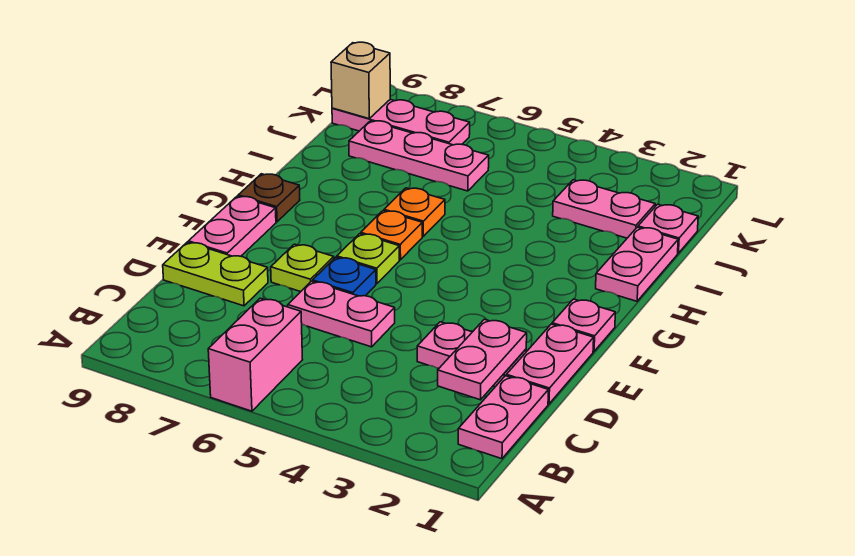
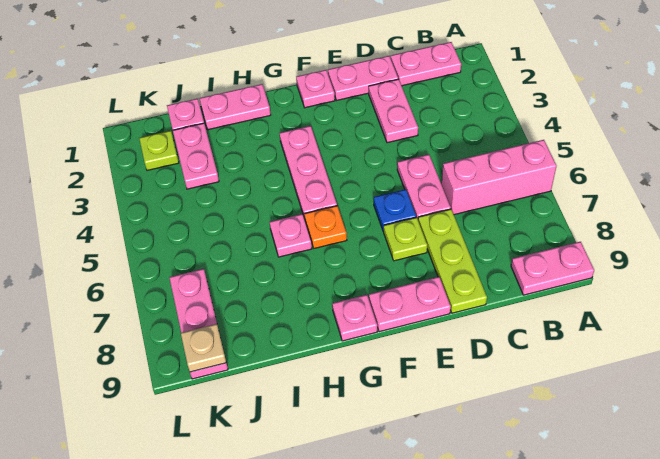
pink brick A6:B6 level 1 -> pink brick A6:C6 level 1
pink plate C2:D2 level 2 -> pink plate A9:B9 level 1
lime plate D8:D9 level 1 -> lime plate D7:D9 level 1
lime plate F6 level 1 -> lime plate K2 level 1
brown plate G9 level 1 -> pink plate G9 level 1
orange plate H6 level 1 -> pink plate H6 level 1
pink plate J6:J8 level 1 -> pink plate G3:G5 level 1
tan brick K9 level 2 -> tan plate K9 level 2

